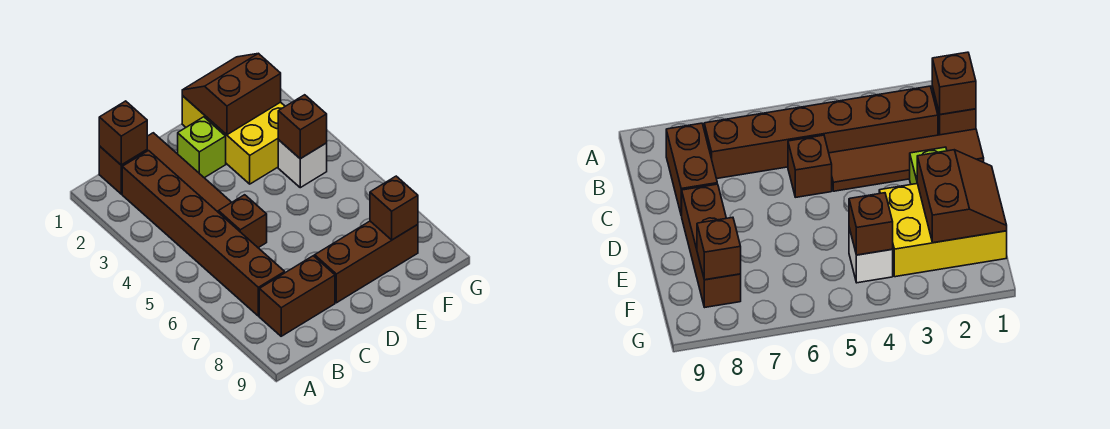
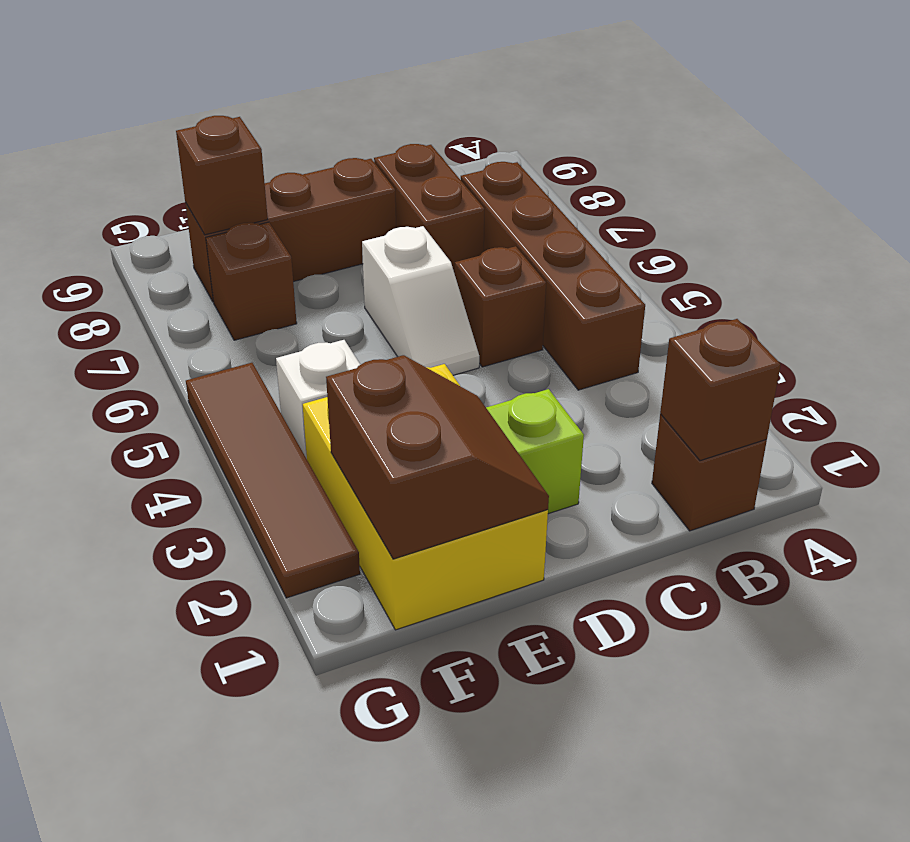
brown brick B2:B7 level 1 -> brown brick B4:B7 level 1
brown brick B8:C8 level 1 -> brown brick C7:C8 level 1
brown tile C1:C4 level 1 -> brown tile G2:G5 level 1
none -> white slope D5:D6 level 1 top 6
brown slope E1:F2 level 2 top 2 -> brown slope E1:F2 level 2 top F
brown brick F4 level 2 -> brown brick F7 level 1

